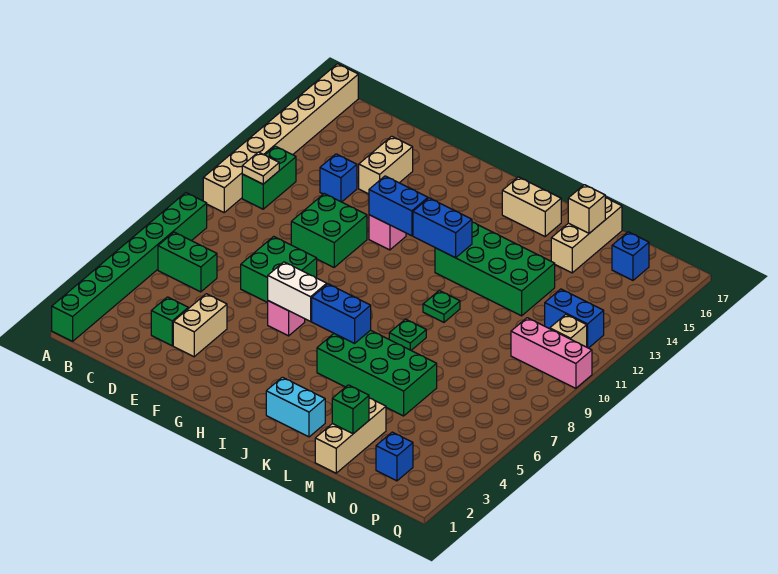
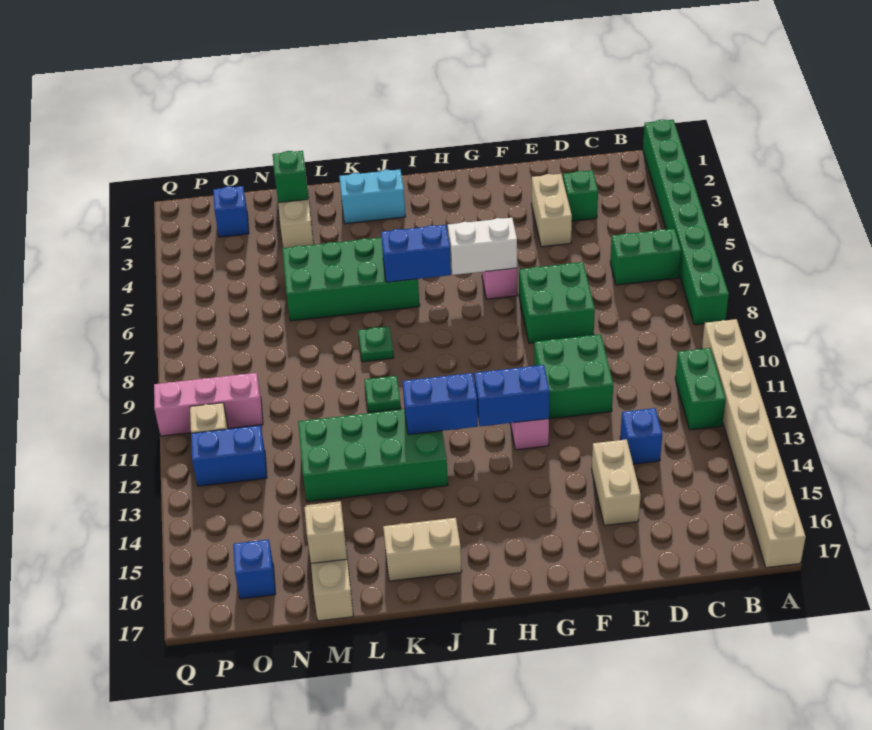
tan plate B11 level 2 -> none

